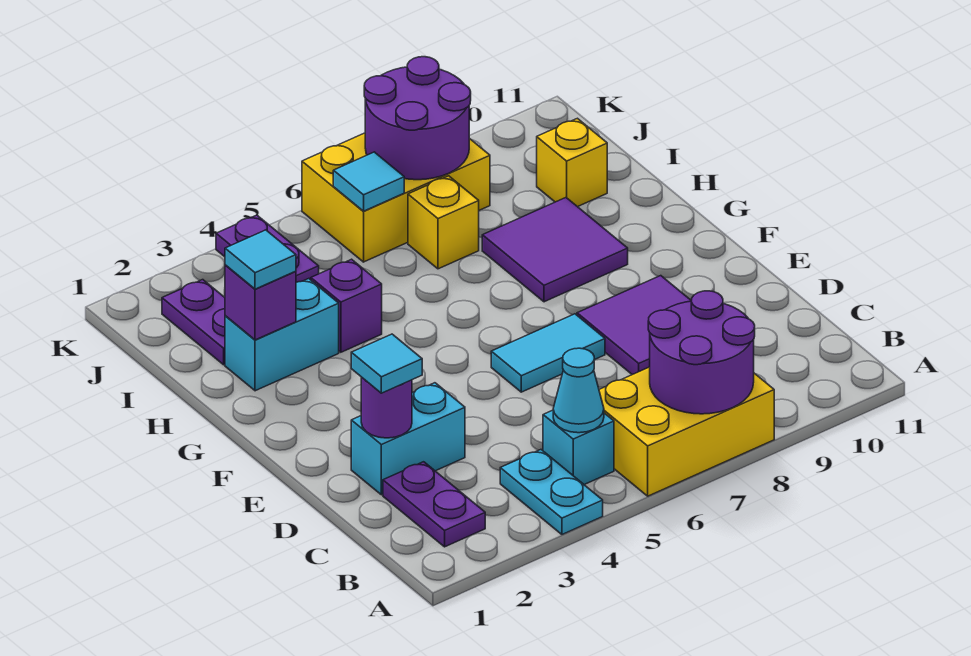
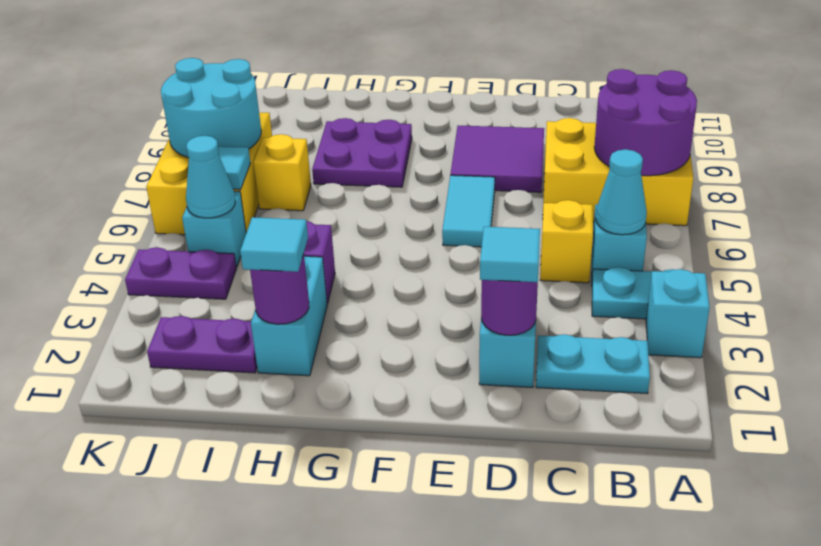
none -> cyan brick A3 level 1
yellow brick A6:B8 level 1 -> yellow brick A7:C8 level 1
purple plate B2:C2 level 1 -> cyan plate B2:C2 level 1
purple tile G8:H9 level 1 -> purple plate G8:H9 level 1
purple brick H2 level 2 -> purple round brick H2 level 2
yellow brick I10 level 1 -> yellow brick C5 level 1
none -> cyan brick J5 level 1
none -> cyan cone J5 level 2
purple round brick J7:K8 level 2 -> cyan round brick J7:K8 level 2

